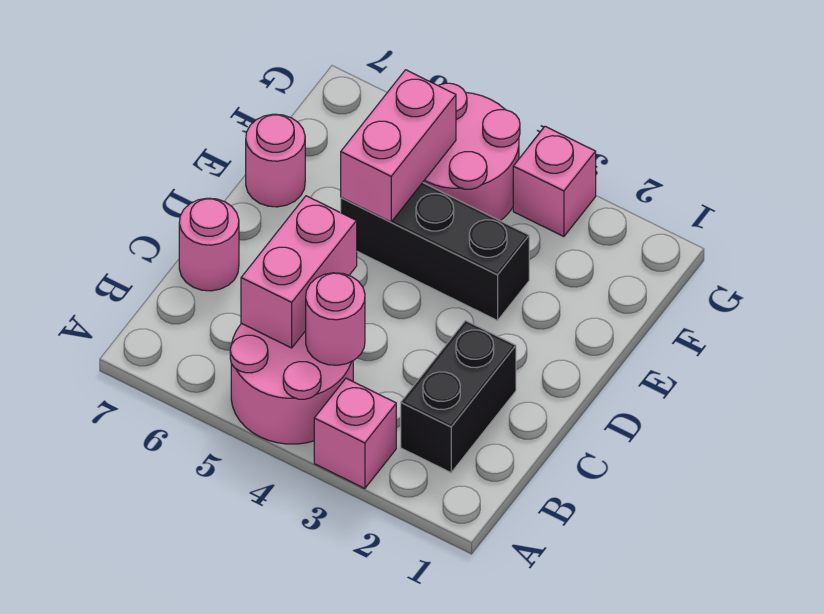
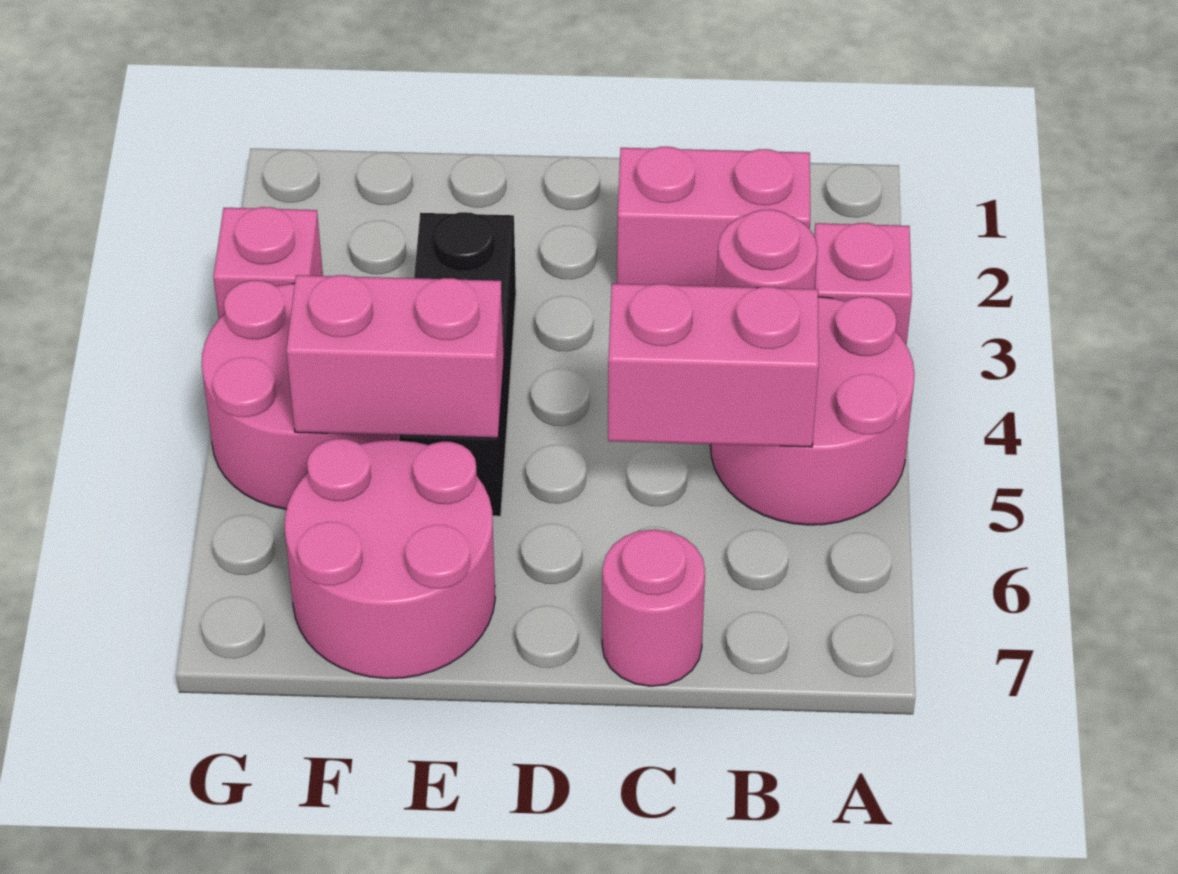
black brick B2:C2 level 1 -> pink brick B2:C2 level 1
pink round brick E7 level 1 -> pink round brick E6:F7 level 1

